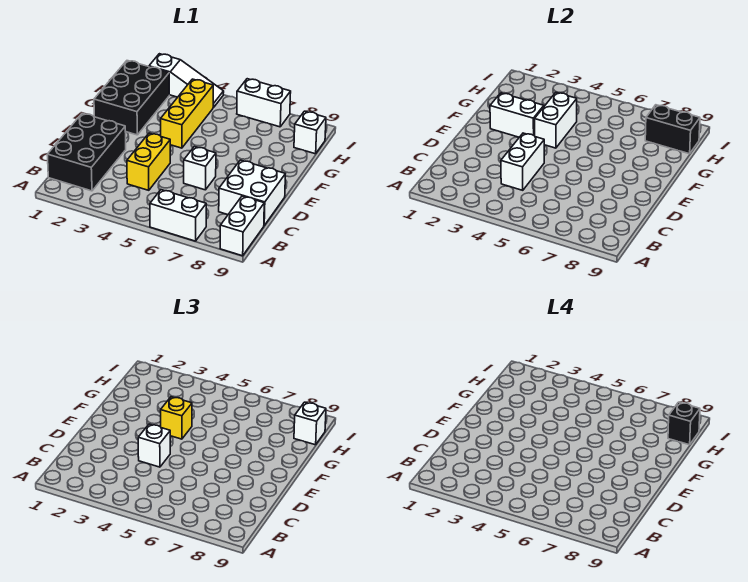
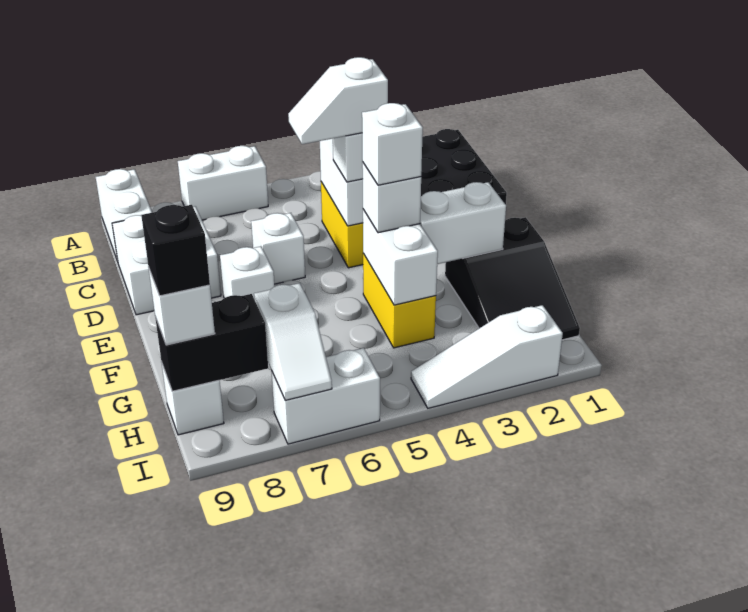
none -> white slope D4:D5 level 4 top 4
none -> white brick E7 level 1
black brick F1:H2 level 1 -> black slope F1:H2 level 1 top F
yellow brick F4:H4 level 1 -> yellow brick F4:G4 level 1
yellow brick F4 level 3 -> white brick F4 level 3
none -> white brick F4 level 4
none -> white slope H7:I7 level 2 top H

